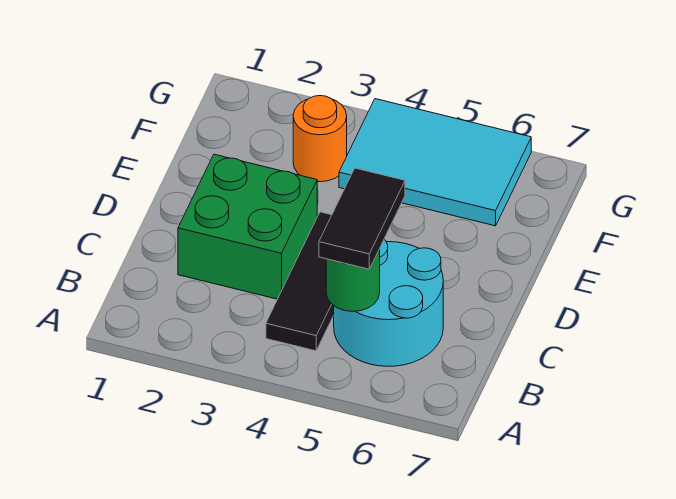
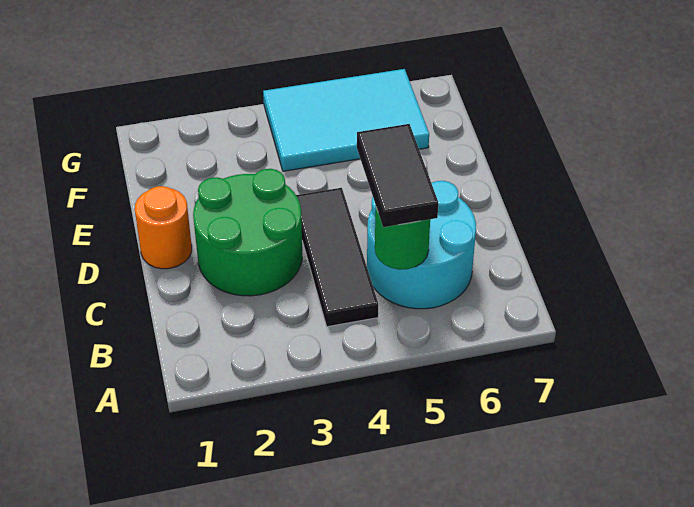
green brick C2:D3 level 1 -> green round brick C2:D3 level 1
orange round brick F3 level 1 -> orange round brick D1 level 1

